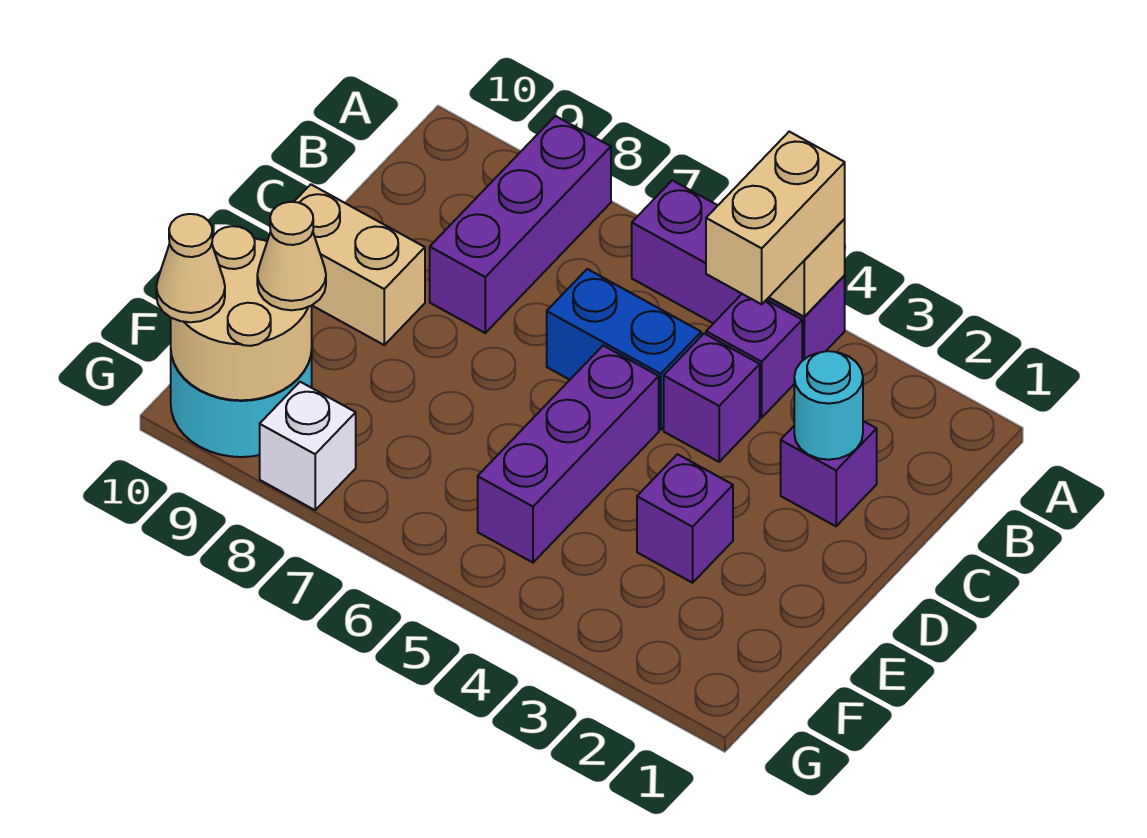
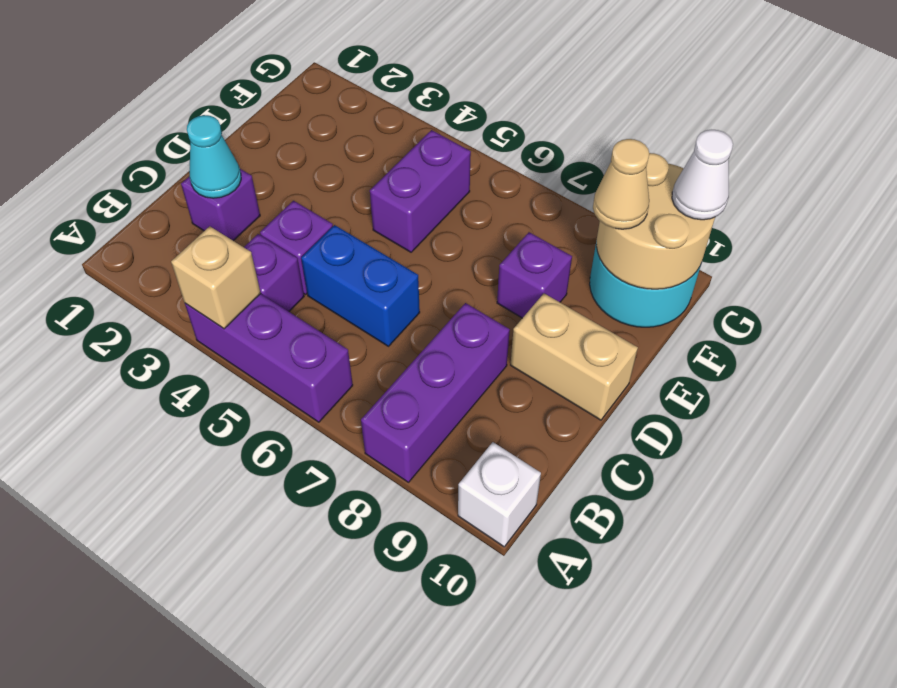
tan brick A4:B4 level 3 -> none
cyan round brick C2 level 2 -> cyan cone C2 level 2
purple brick D5:F5 level 1 -> purple brick E5:F5 level 1
purple brick E3 level 1 -> purple brick E8 level 1
white brick G8 level 1 -> white brick A10 level 1
tan cone G10 level 3 -> white cone G10 level 3

